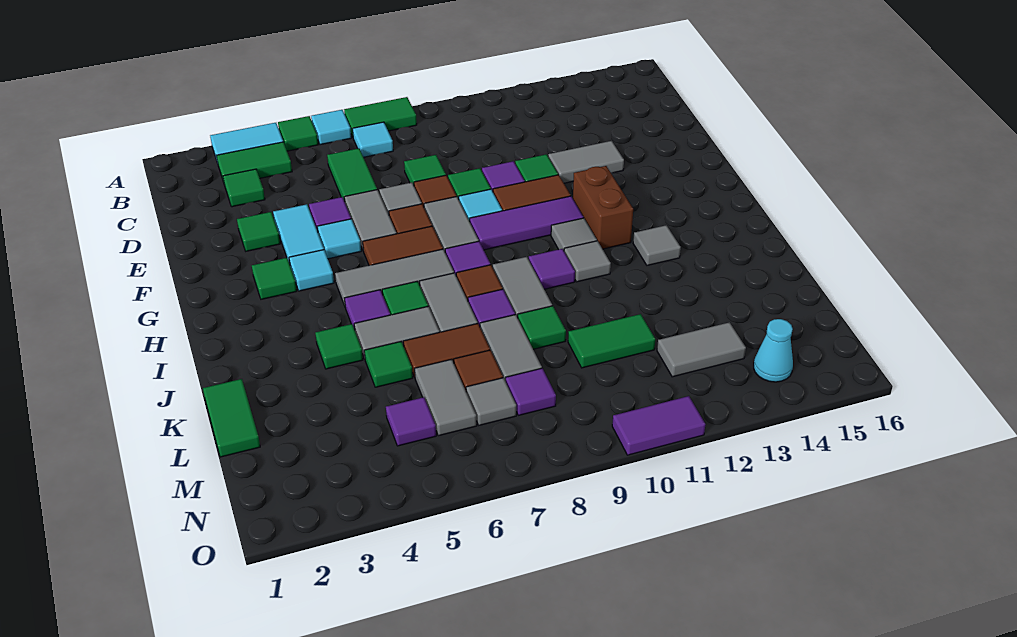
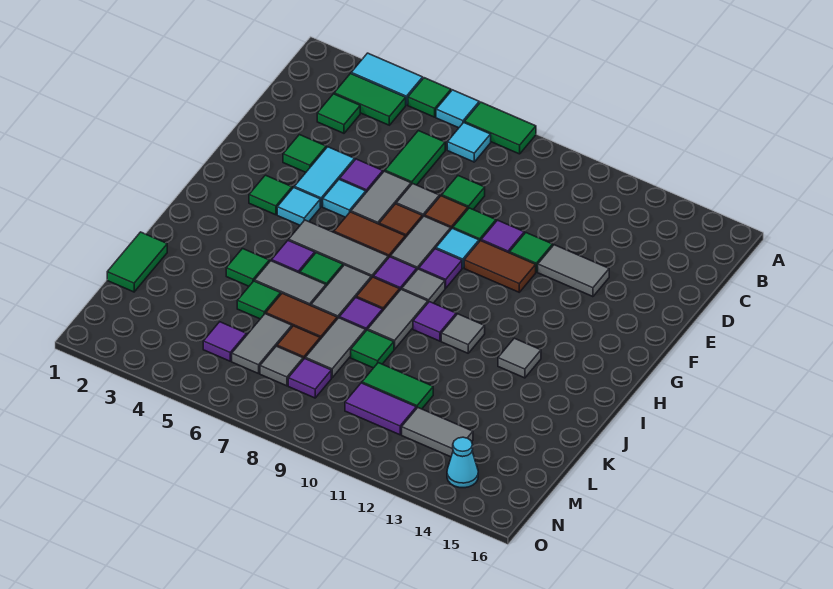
purple tile G9:G11 level 1 -> purple tile G9 level 1
brown brick G12:H12 level 1 -> none
grey tile H11 level 1 -> grey tile H9 level 1
purple tile O10:O11 level 1 -> purple tile M10:M11 level 1

